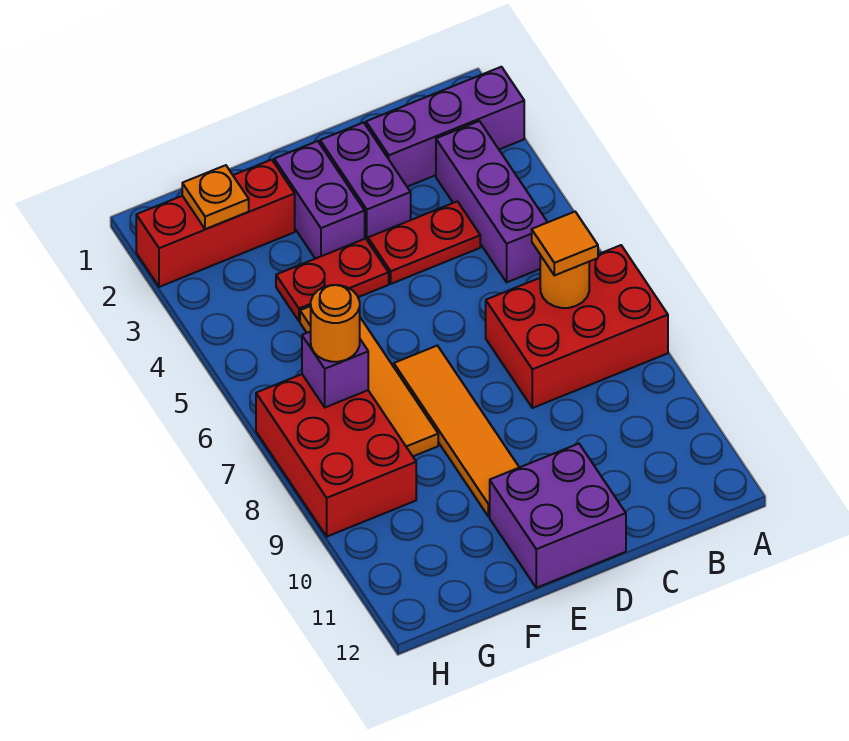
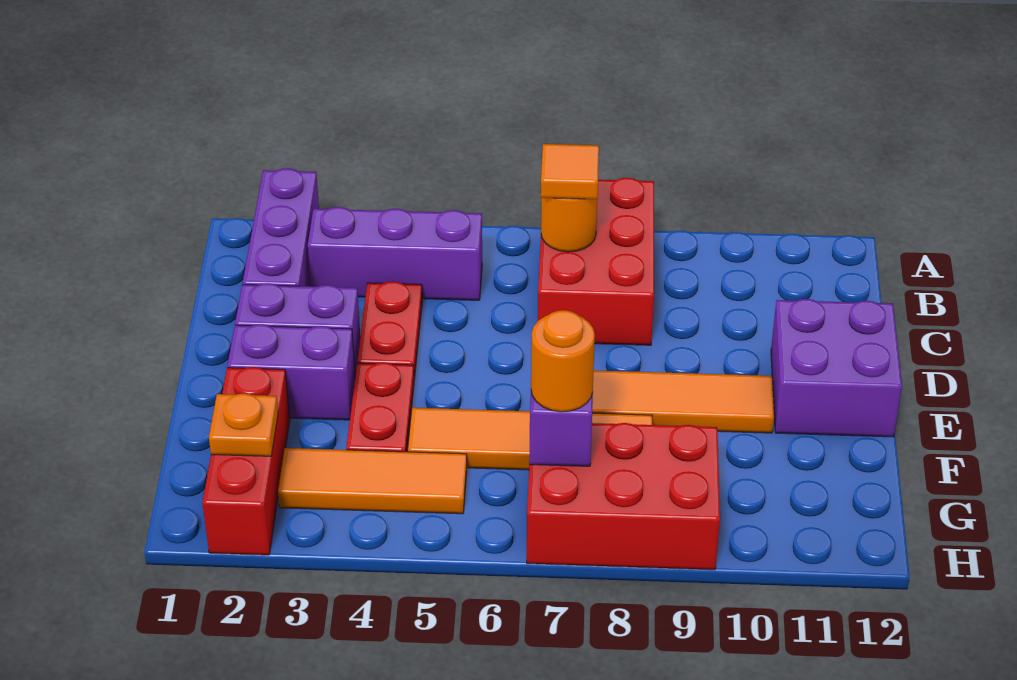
none -> orange tile G3:G5 level 1

